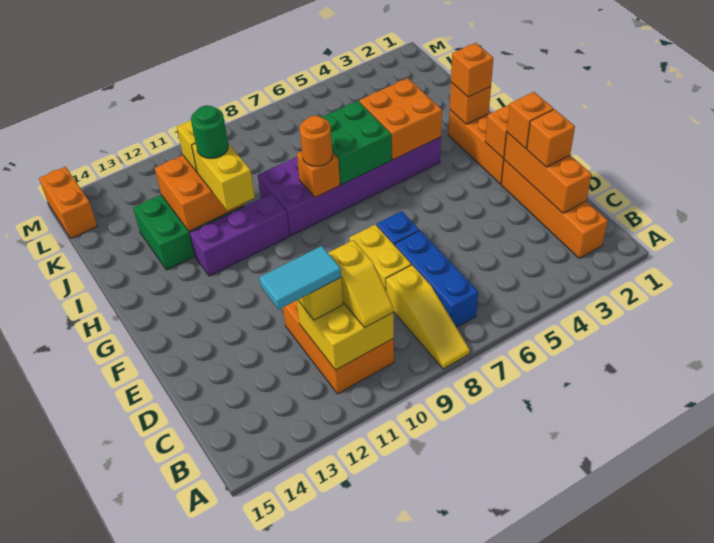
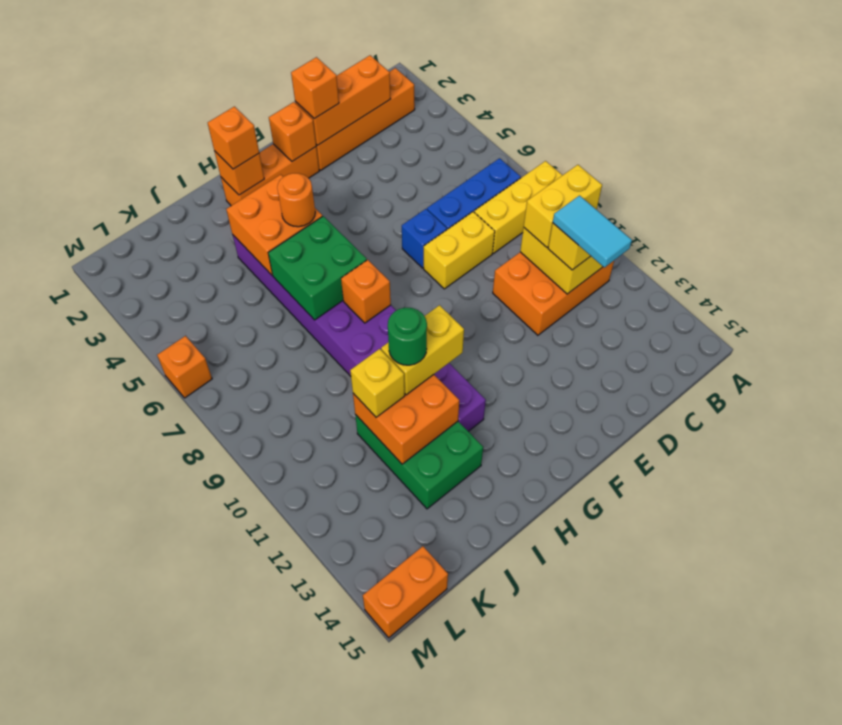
yellow slope A8:C8 level 1 top C -> yellow brick A8:C8 level 1
yellow slope B10:C10 level 3 top C -> yellow brick B10:C10 level 3
orange brick D2 level 3 -> orange brick M6 level 1
orange round brick H8 level 3 -> orange round brick H5 level 3

